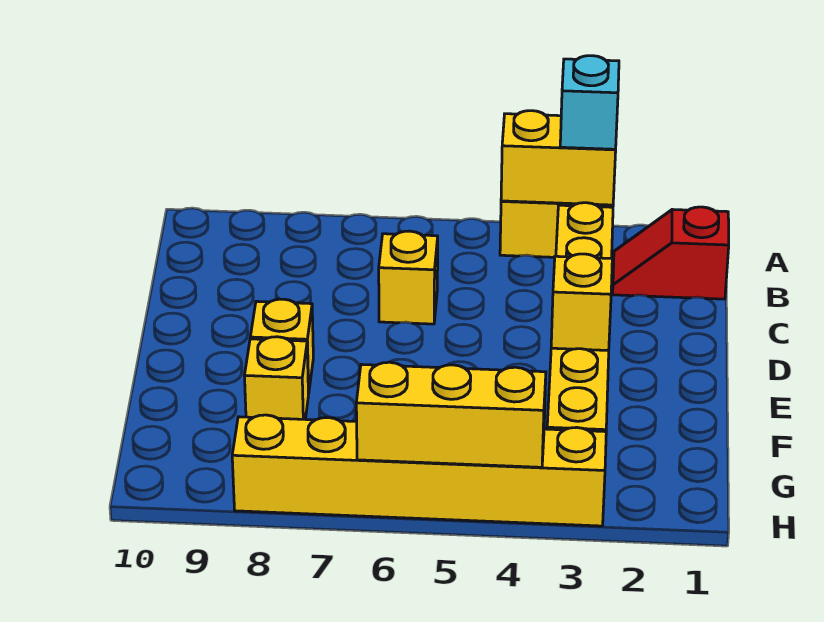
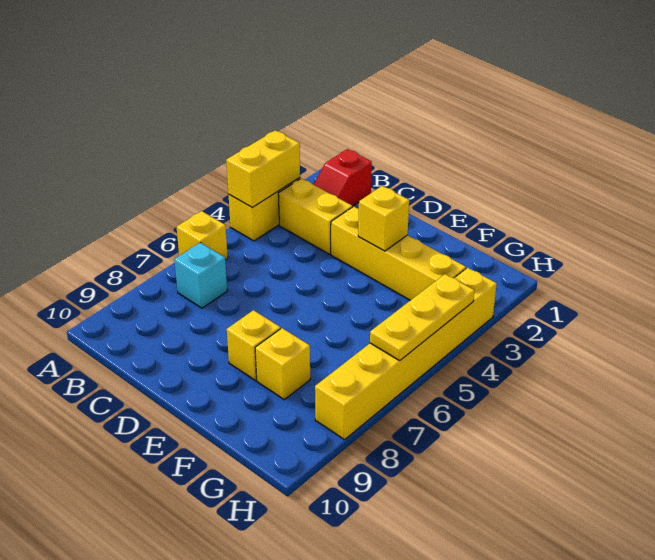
cyan brick A3 level 3 -> cyan brick B7 level 1
yellow brick C6 level 1 -> yellow brick A6 level 1
yellow brick H4:H6 level 2 -> yellow plate H4:H6 level 2

